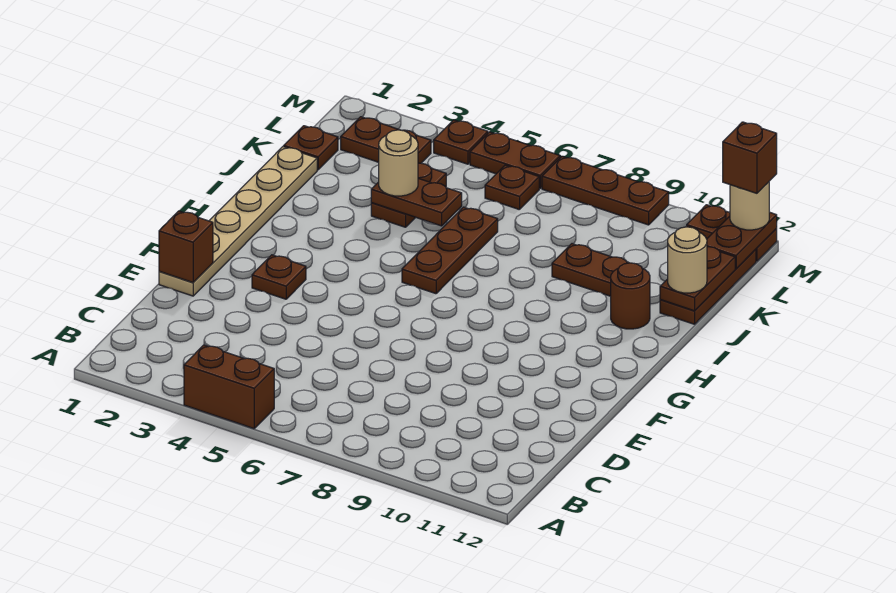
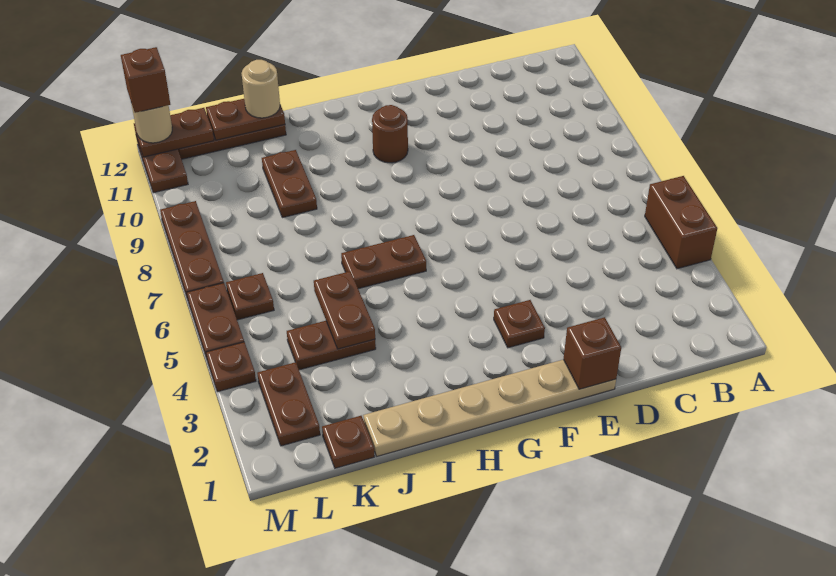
brown plate H6:J6 level 1 -> brown plate H6:I6 level 1
brown round brick I11 level 1 -> brown round brick G10 level 1
tan round brick J4 level 3 -> none

